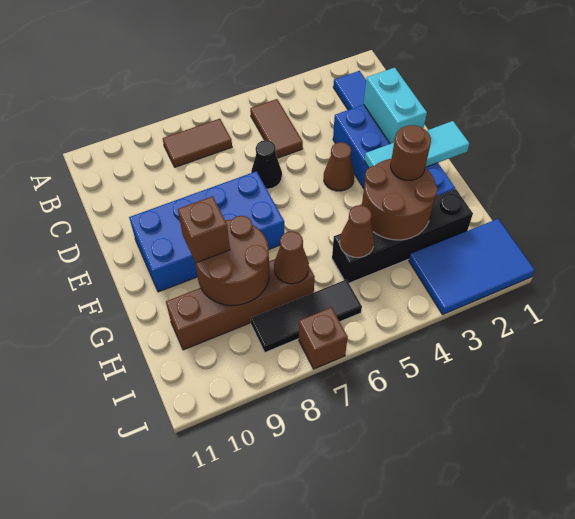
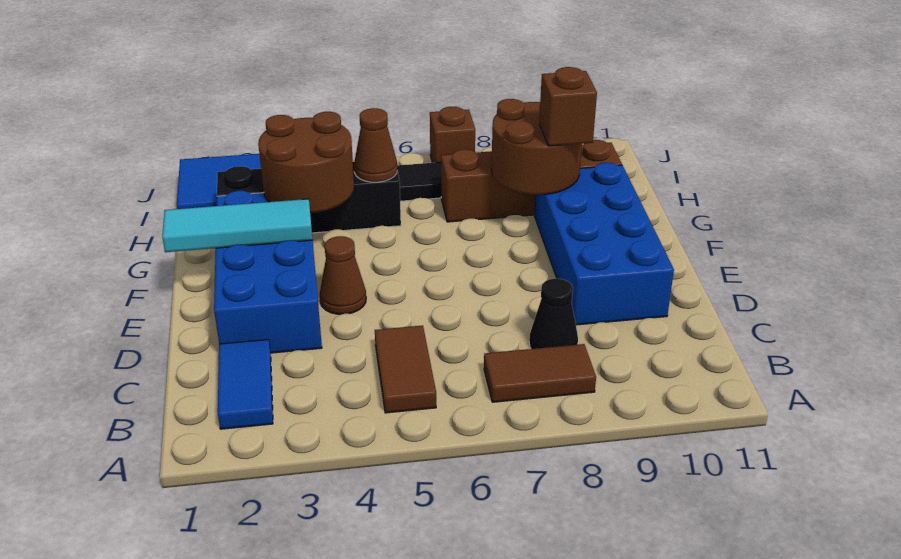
cyan brick D2:E2 level 2 -> none
black cone D6 level 1 -> black cone C8 level 1
blue brick E7:F10 level 1 -> blue brick D9:G10 level 1
brown round brick G3 level 3 -> none
brown cone H7 level 2 -> none

